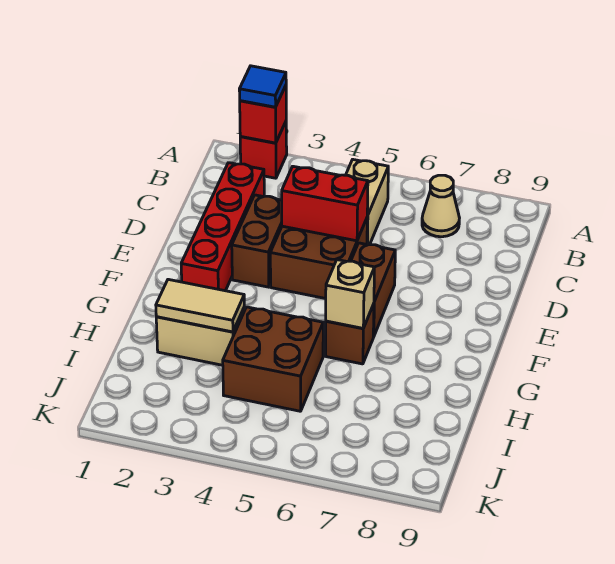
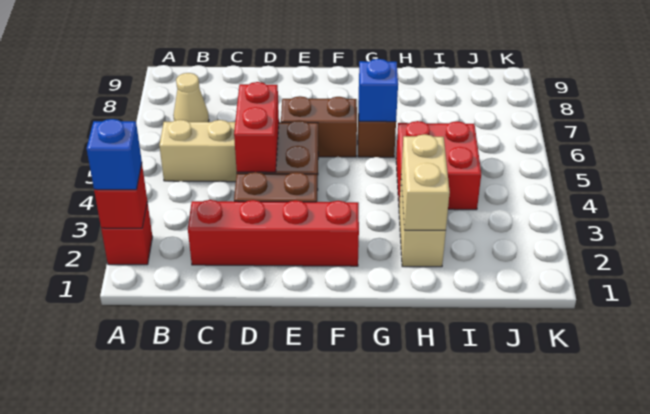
blue tile A2 level 3 -> blue brick A2 level 3
tan brick G6 level 2 -> blue brick G6 level 2
tan tile H2:H3 level 2 -> tan brick H2:H3 level 2
brown brick H4:I5 level 1 -> red brick H4:I5 level 1

